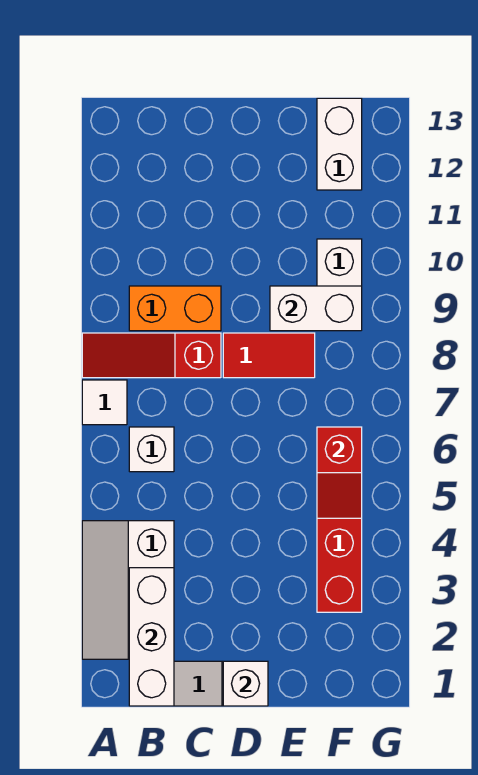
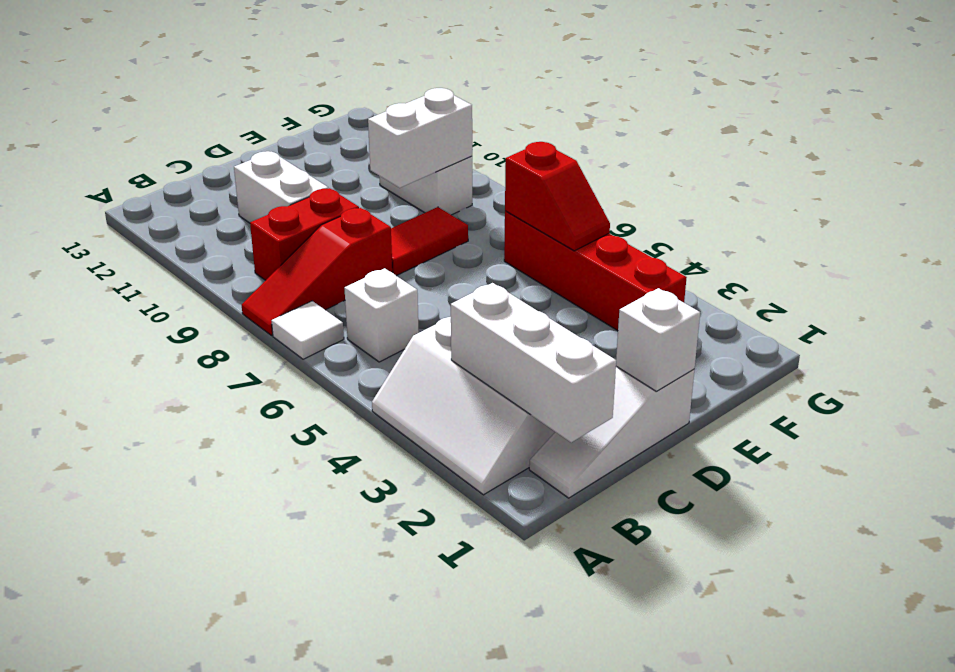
orange brick B9:C9 level 1 -> red brick B9:C9 level 1
white brick F12:F13 level 1 -> white brick C10:C11 level 1

